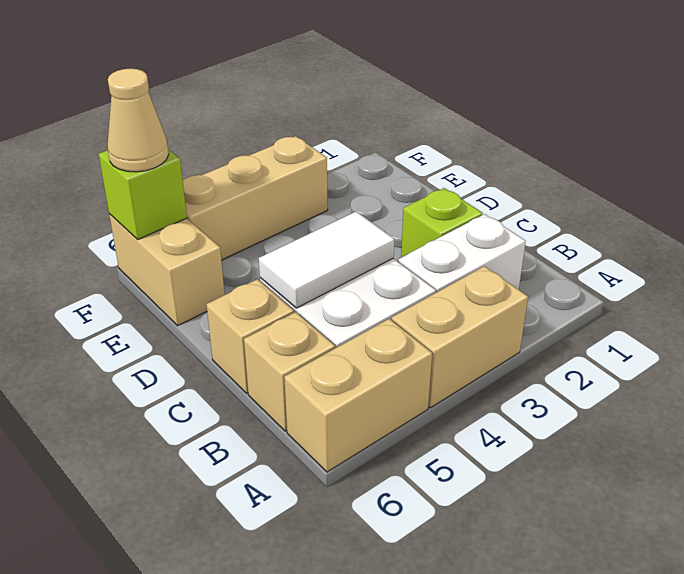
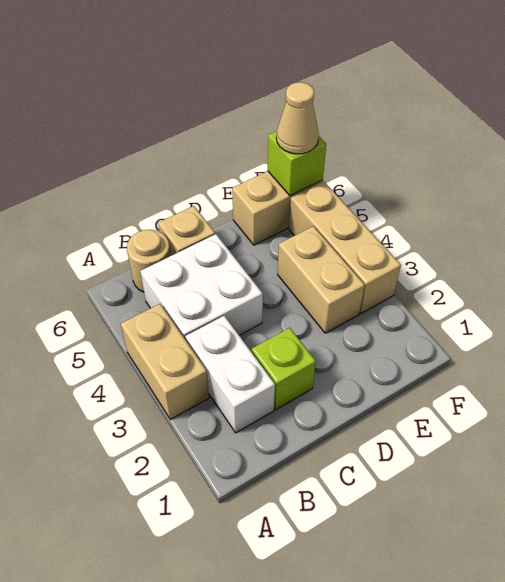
tan brick A5:A6 level 1 -> tan brick E3:E4 level 1
tan brick B6 level 1 -> tan round brick B6 level 1
white tile C4:C5 level 2 -> none

